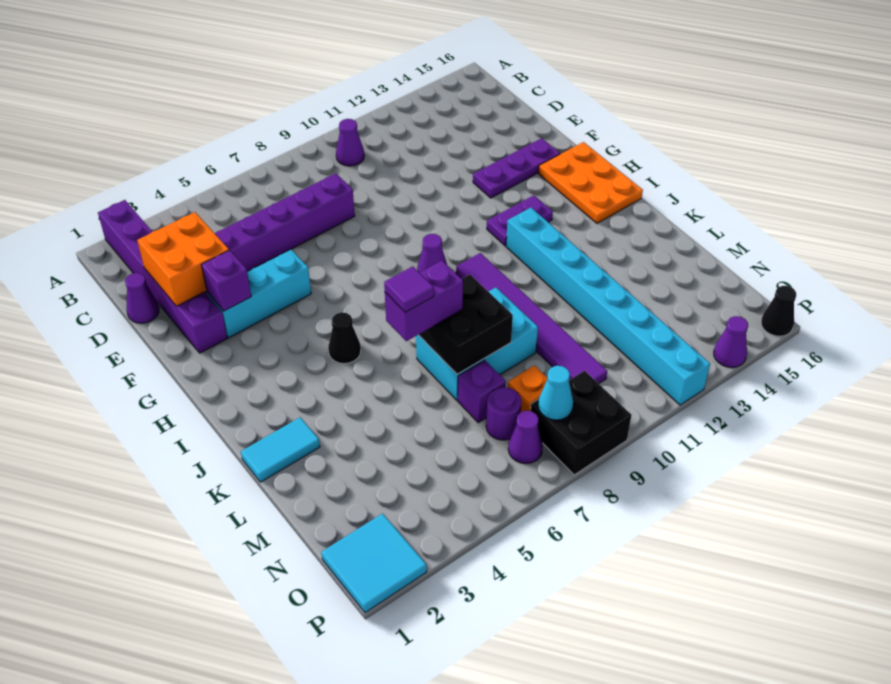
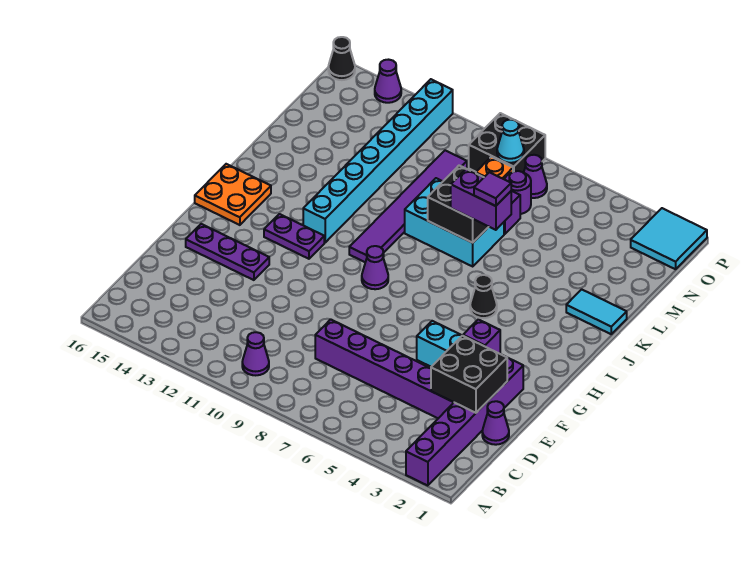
orange brick D2:E3 level 2 -> black brick D2:E3 level 2
orange plate G15:I16 level 1 -> orange plate H15:I16 level 1

